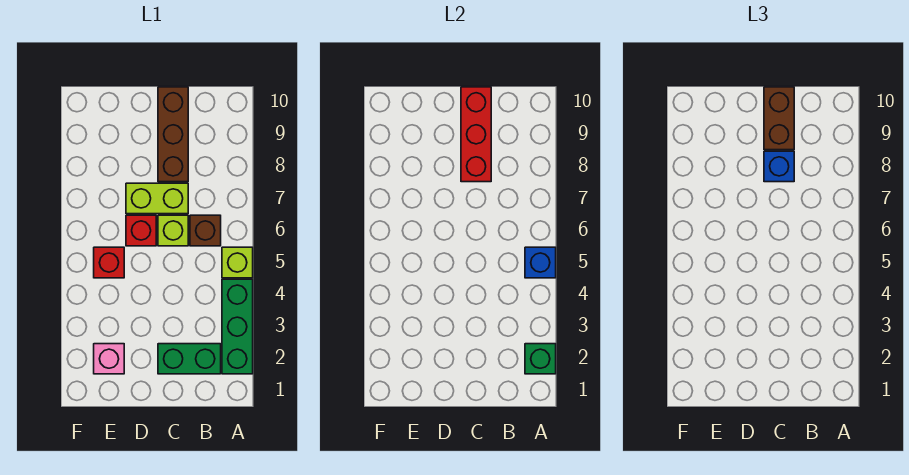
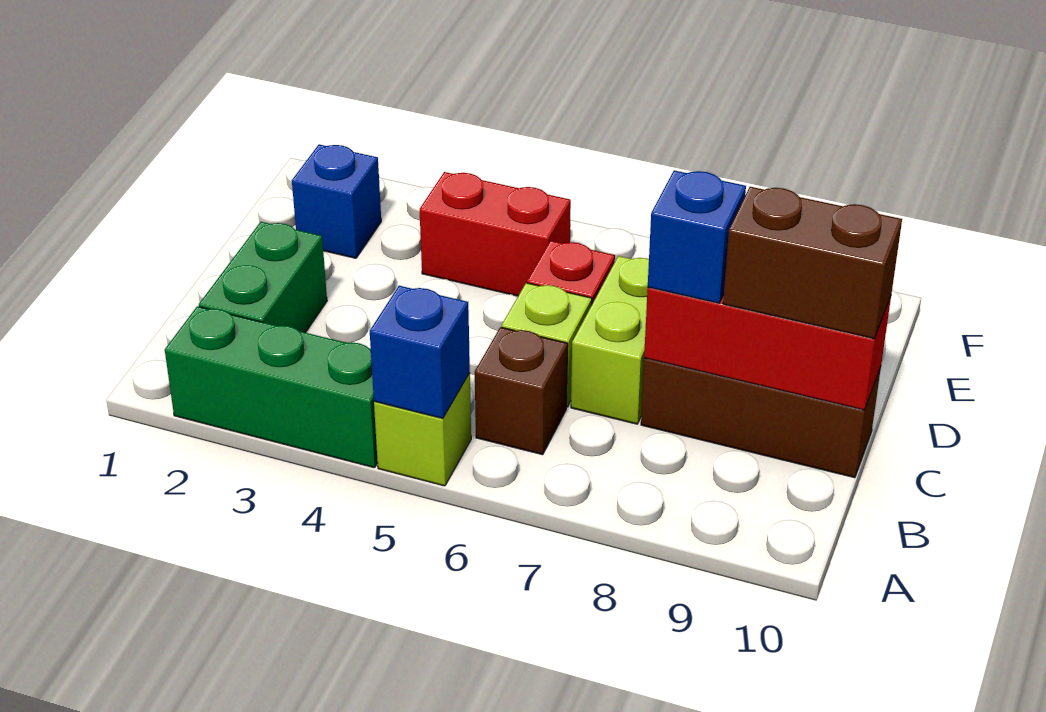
green brick A2 level 2 -> none
pink brick E2 level 1 -> blue brick E2 level 1
red brick E5 level 1 -> red brick E4:E5 level 1

